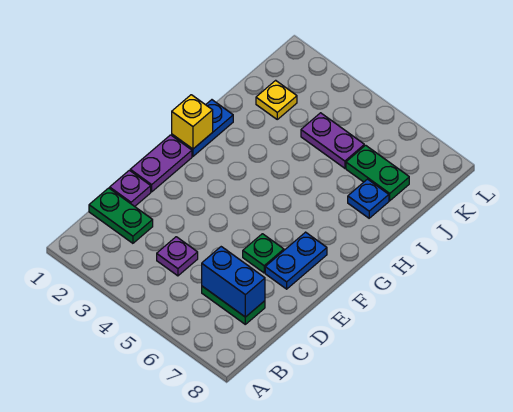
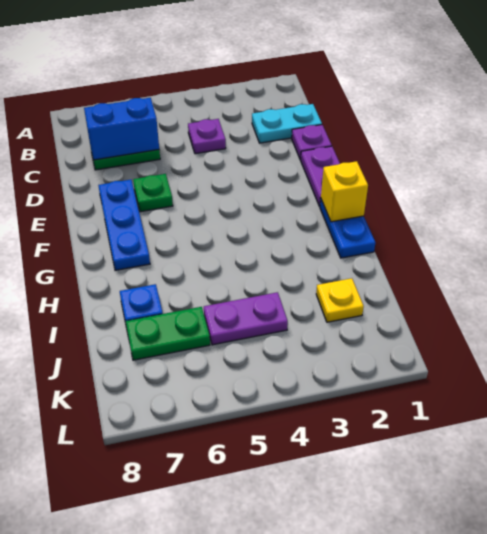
green plate C1:C2 level 1 -> cyan plate C1:C2 level 1
blue plate E7:F7 level 1 -> blue plate E7:G7 level 1

